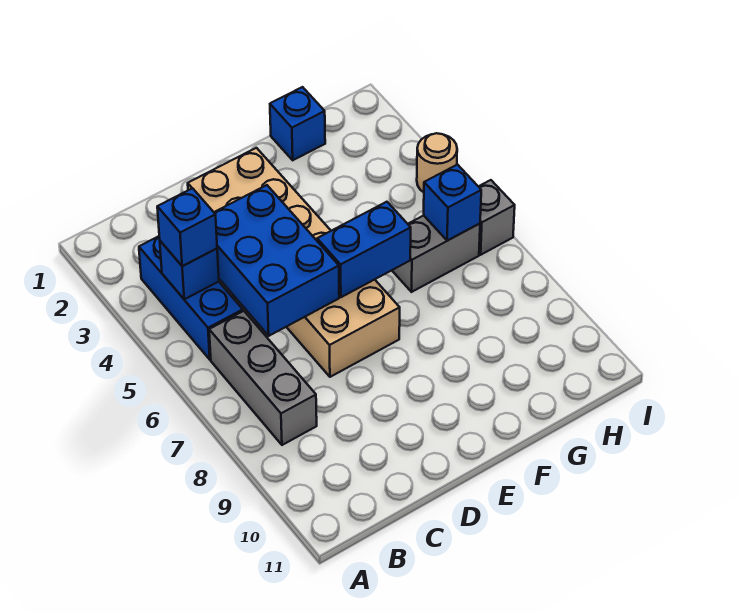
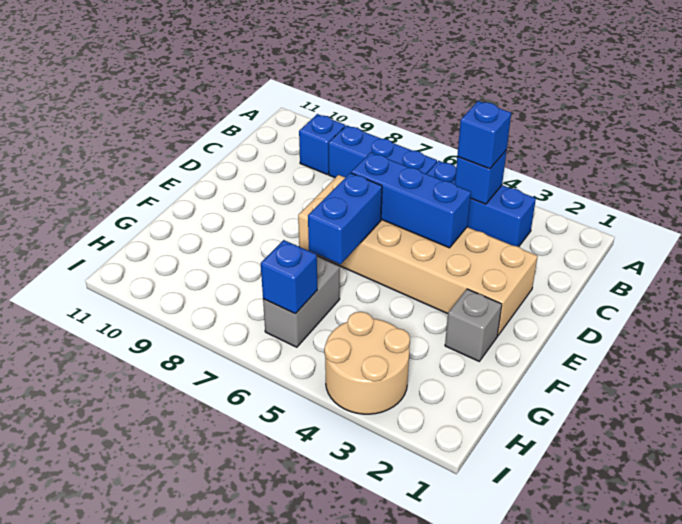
grey brick B6:B8 level 1 -> blue brick B6:B8 level 1
blue brick C4:D6 level 2 -> blue brick D4:D6 level 2
blue brick G1 level 1 -> blue brick B9 level 1
tan round brick I4 level 1 -> tan round brick H3:I4 level 1
grey brick I6 level 1 -> grey brick F2 level 1

